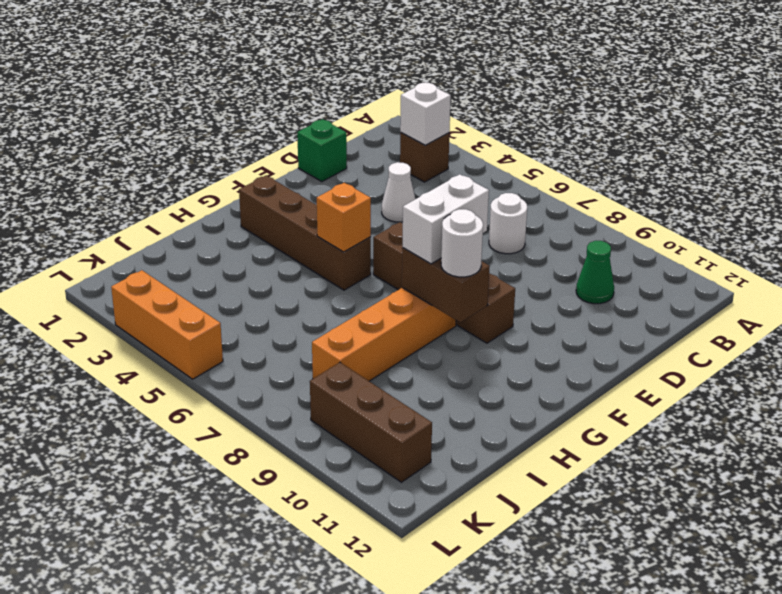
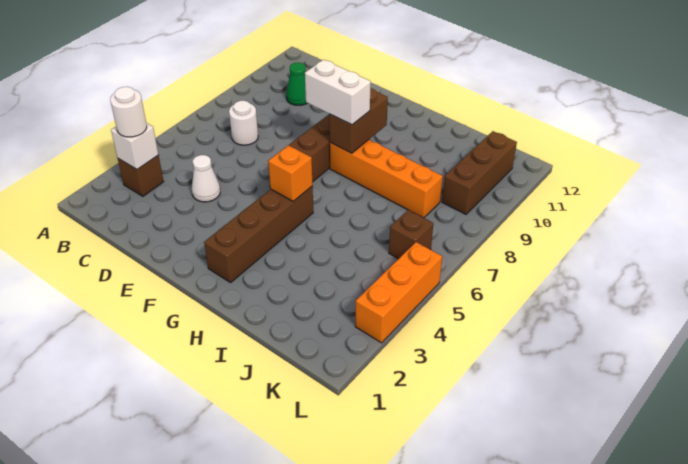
green brick D1 level 1 -> none
white round brick G9 level 3 -> white round brick B3 level 3
none -> brown brick K6 level 1

